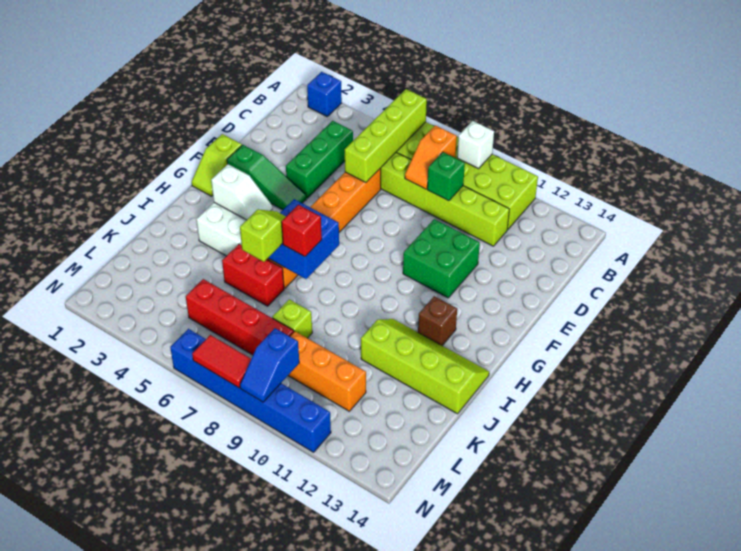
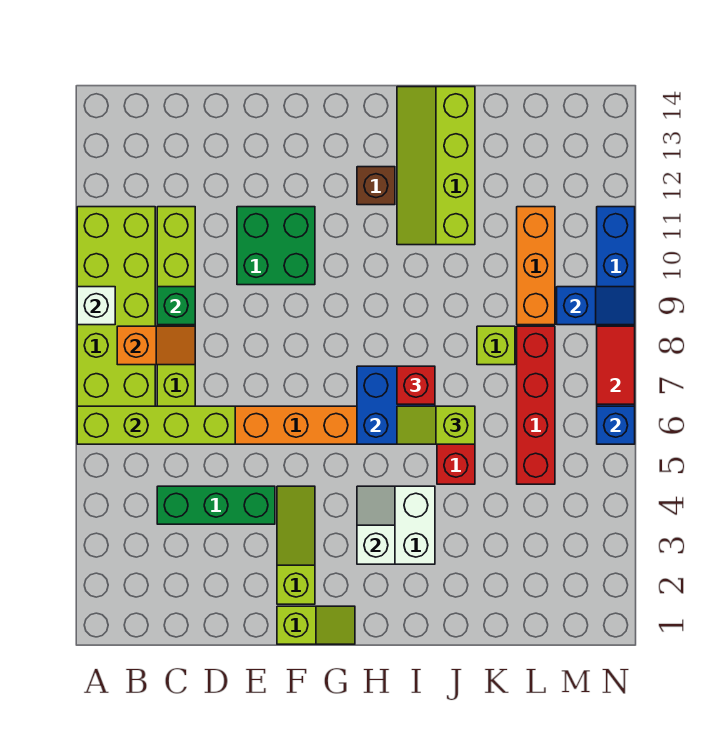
blue brick A2 level 1 -> blue brick N6 level 2
green slope F2:F4 level 1 top 2 -> lime slope F2:F4 level 1 top 2

